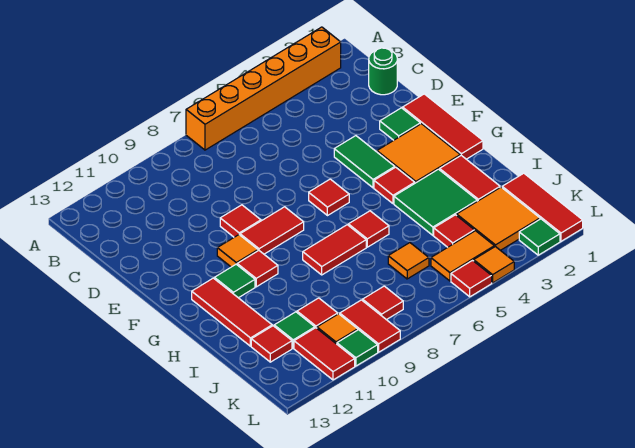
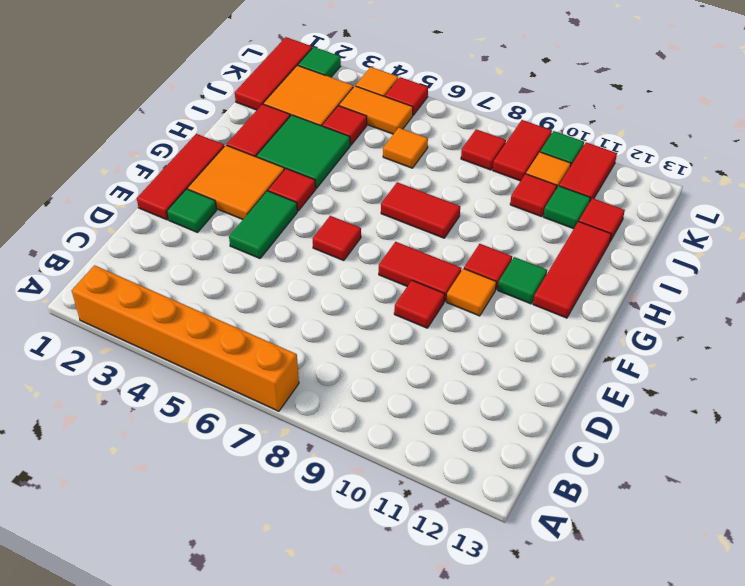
green round brick C1 level 1 -> none
red tile H6 level 1 -> none

